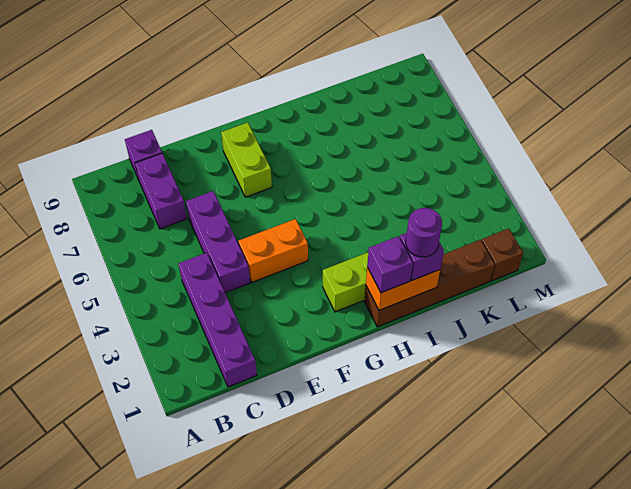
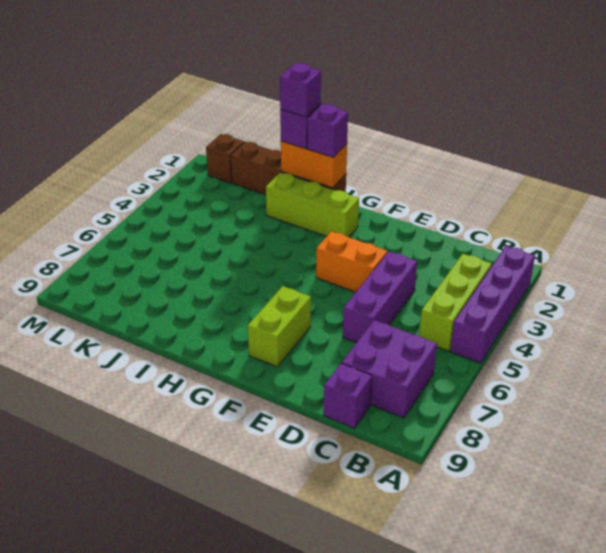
none -> lime brick B3:B5 level 1
purple brick C1:C4 level 1 -> purple brick A2:A5 level 1
purple brick C7:C8 level 1 -> purple brick B7:C8 level 1
purple round brick I1 level 4 -> purple brick I1 level 4

